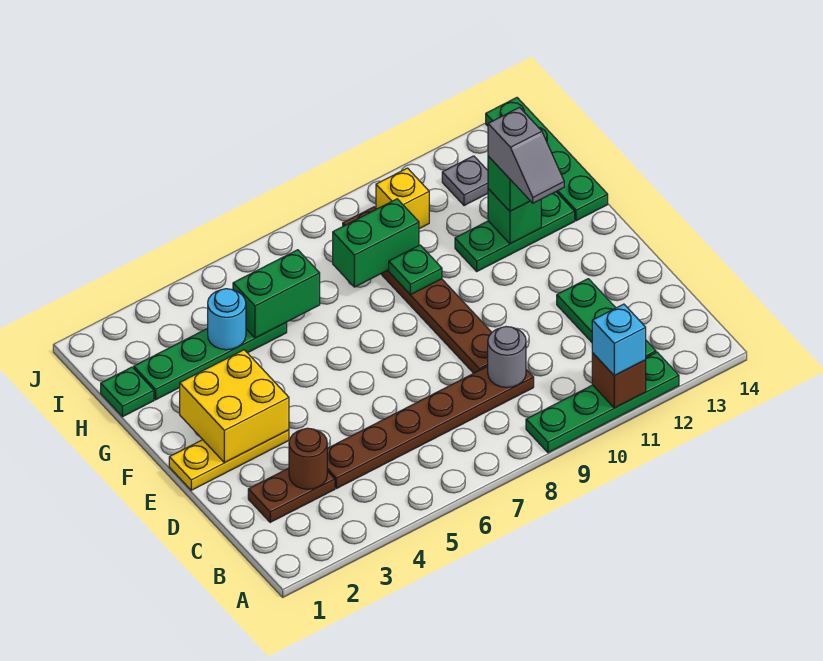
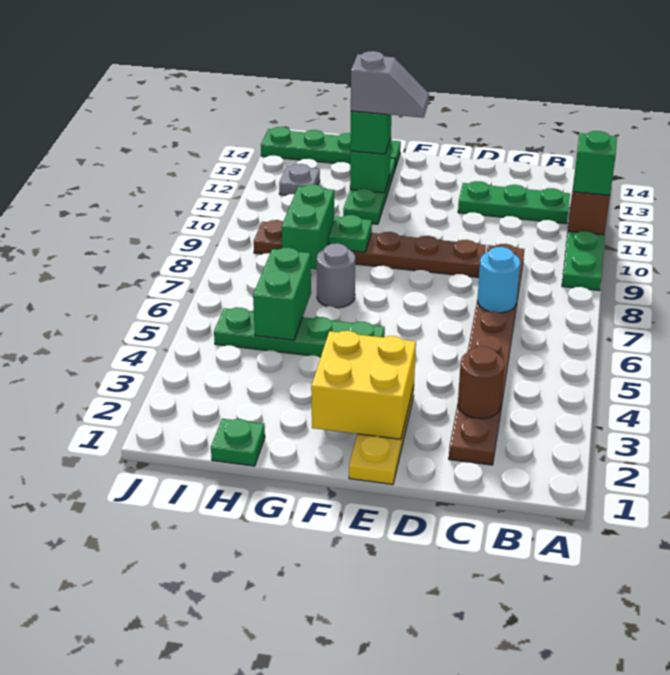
cyan brick A11 level 3 -> green brick A11 level 3
grey round brick C9 level 2 -> grey round brick G7 level 1
green plate H2:H5 level 1 -> green plate F5:I5 level 1
cyan round brick H4 level 2 -> cyan round brick C7 level 2
yellow brick I10 level 1 -> none

